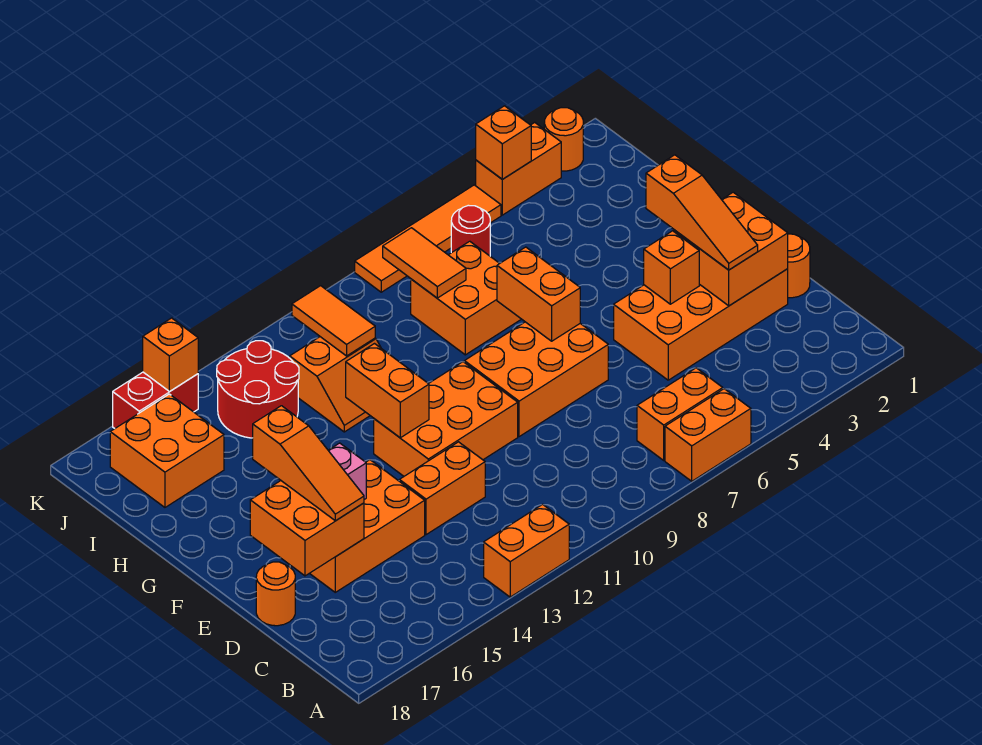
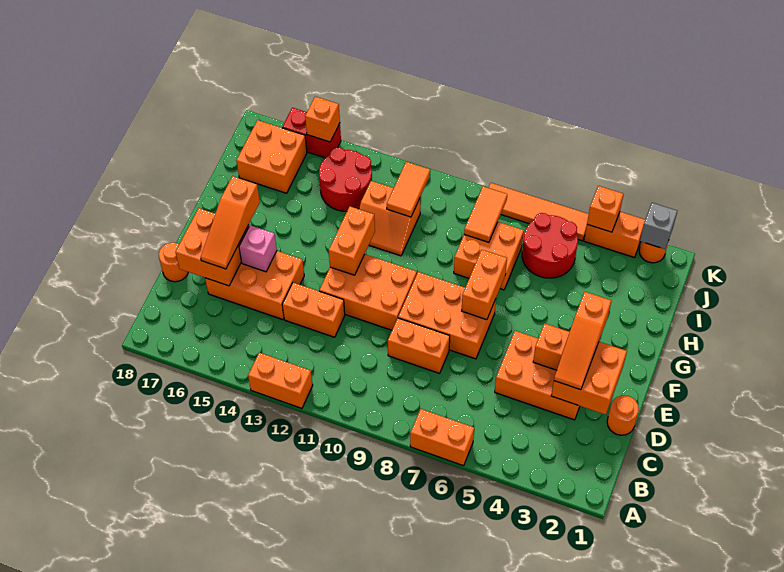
orange brick B6:B7 level 1 -> orange brick D8:D9 level 1
orange brick D2:E5 level 1 -> orange brick D3:E5 level 1
red round brick J6 level 1 -> red round brick I5:J6 level 1
none -> grey brick K2 level 2

